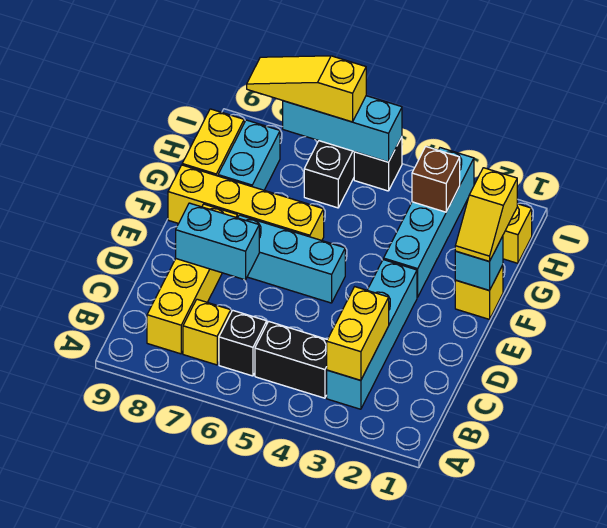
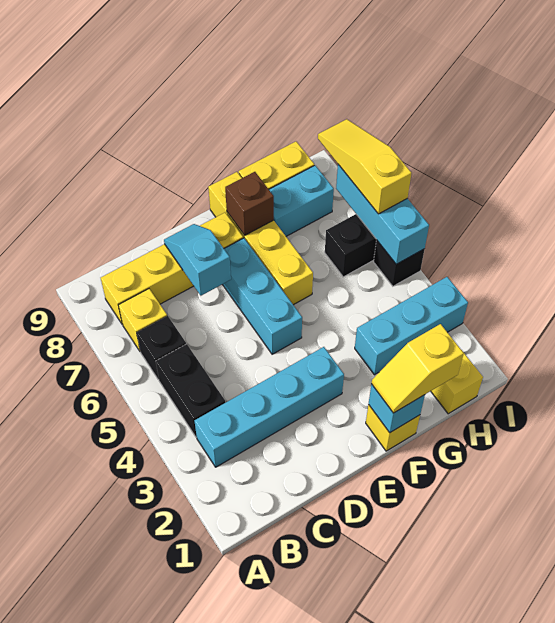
yellow brick B3:C3 level 2 -> none
cyan brick D7:D8 level 2 -> cyan slope D7:D8 level 2 top 7
cyan brick F3:I3 level 1 -> cyan brick G3:I3 level 1
brown brick H3 level 2 -> brown brick F8 level 2

